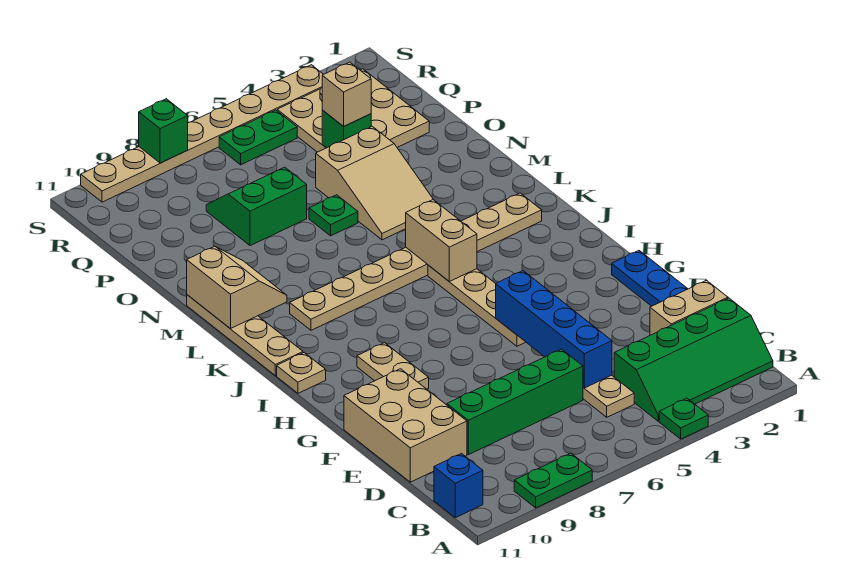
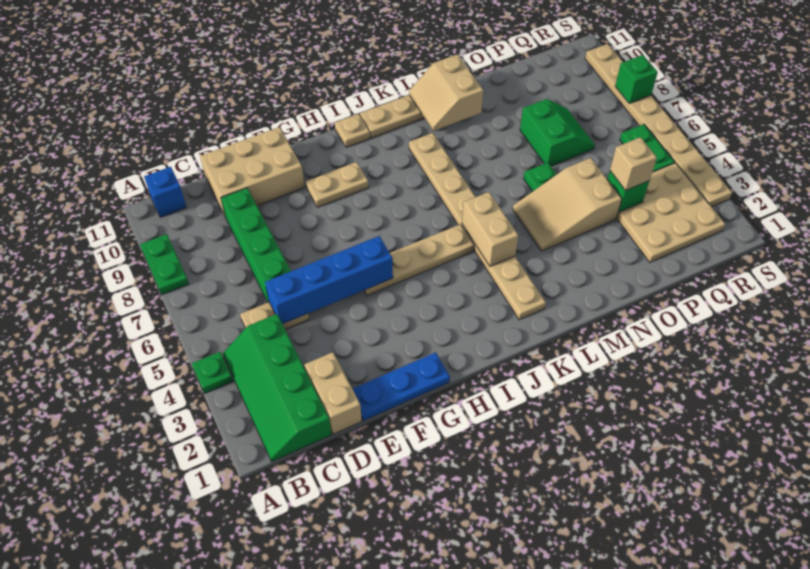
tan brick J5:K5 level 2 -> tan brick K4:K5 level 2
tan slope L10:M11 level 2 top 11 -> tan slope L10:M11 level 2 top M

